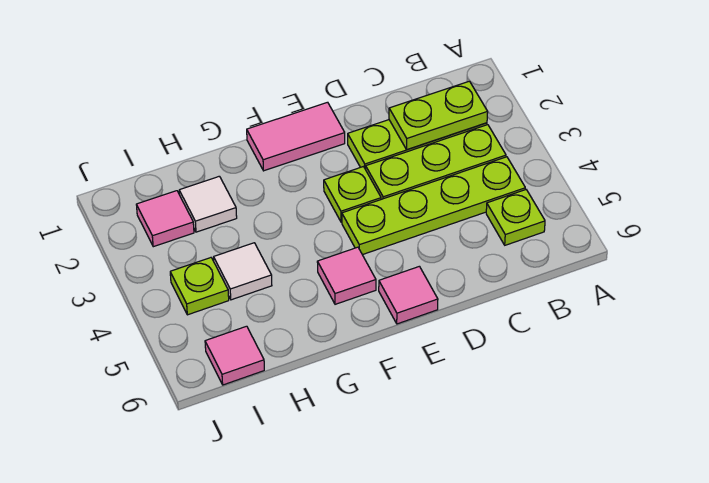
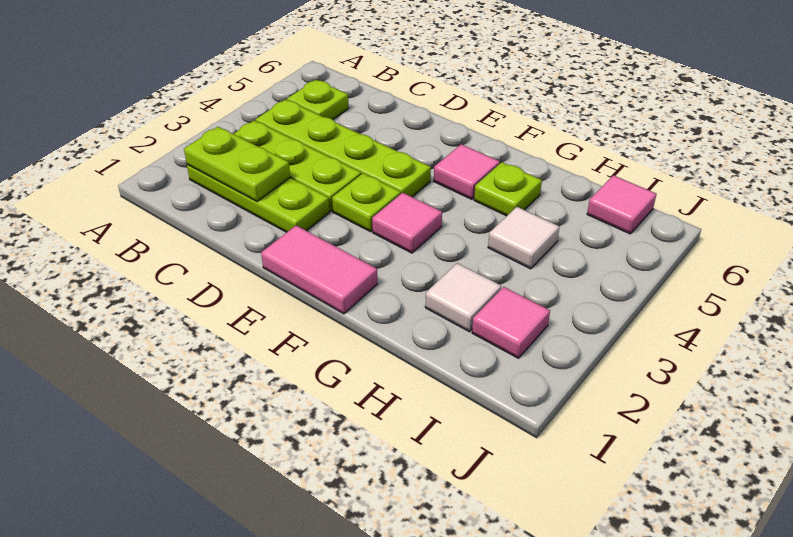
pink tile E6 level 1 -> pink tile F3 level 1
lime plate I4 level 1 -> lime plate G5 level 1

